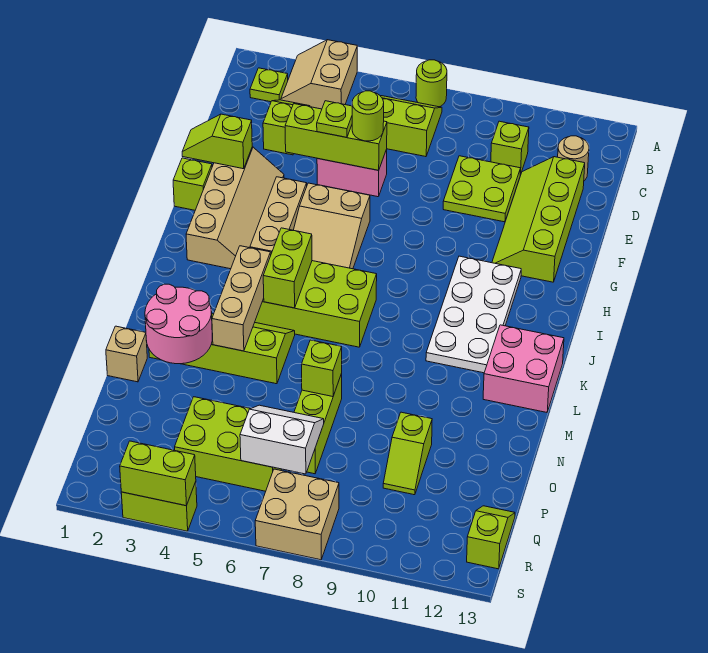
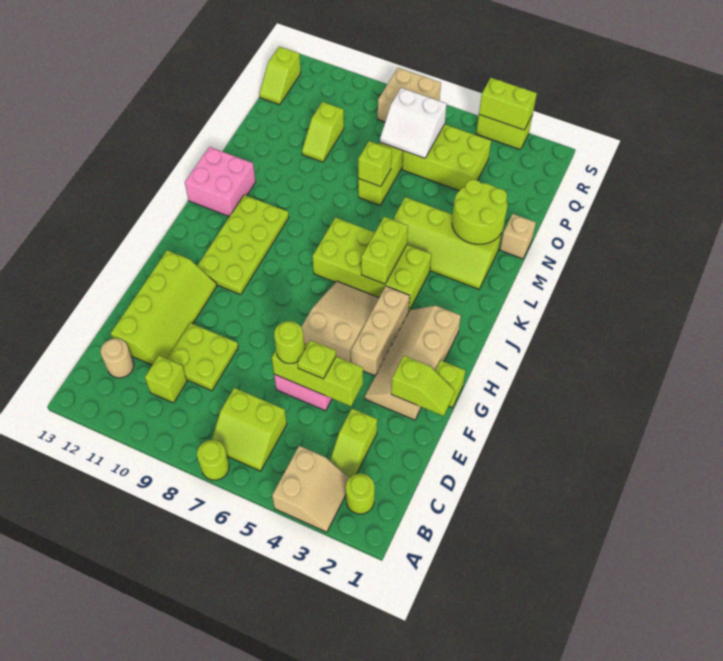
lime plate B2 level 1 -> lime round brick B2 level 1
white plate H10:K11 level 1 -> lime plate H10:K11 level 1
tan brick K4:M4 level 2 -> none
pink round brick M2:N3 level 2 -> lime round brick M2:N3 level 2
lime slope O10:P10 level 1 top O -> lime slope O10:P10 level 1 top P

